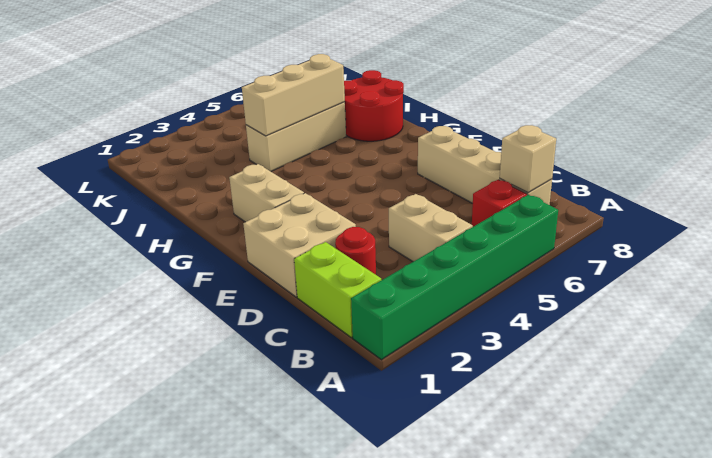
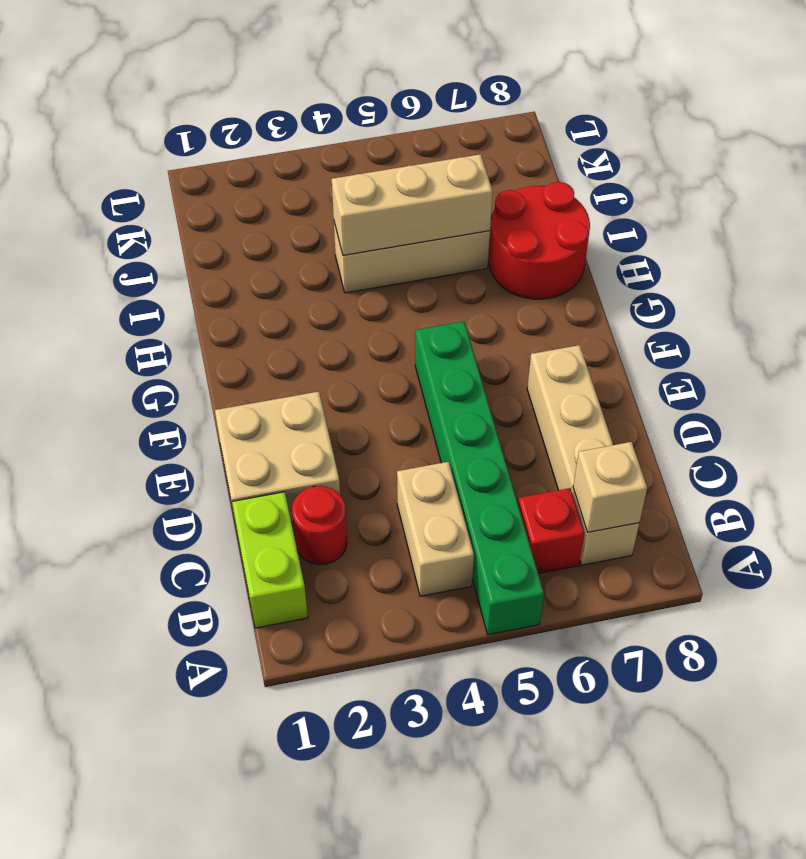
green brick A1:A6 level 1 -> green brick A5:F5 level 1
tan brick F2:G2 level 1 -> none

